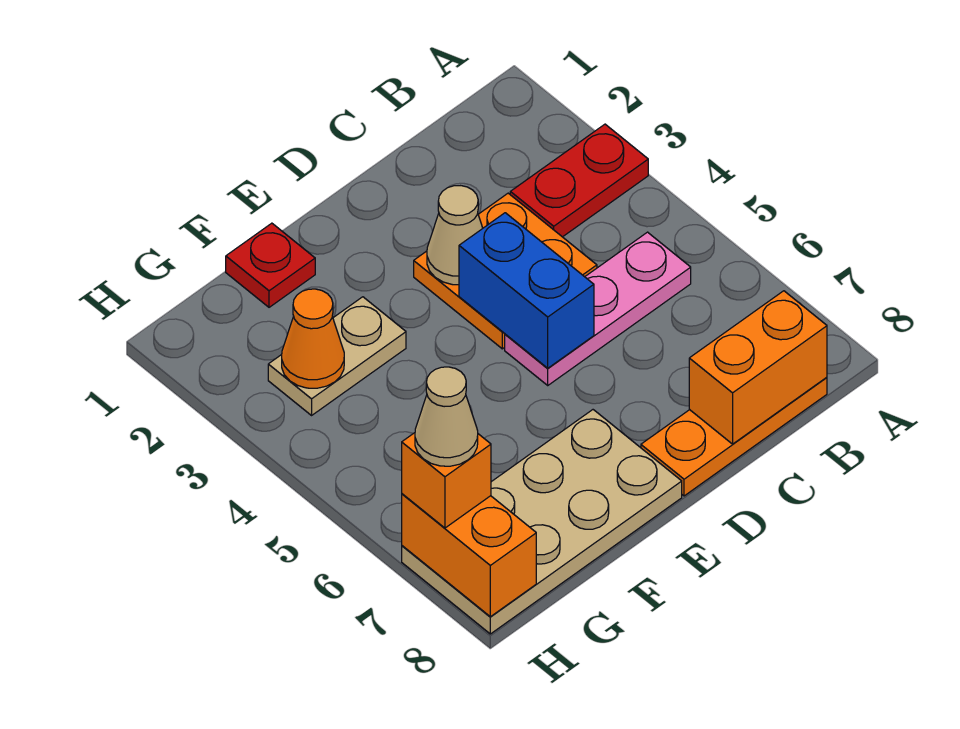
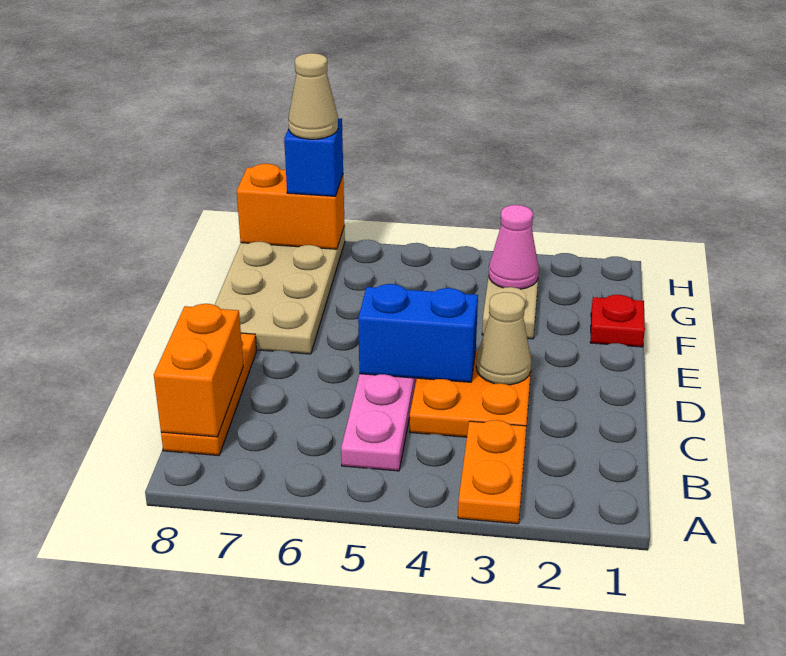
red plate A3:B3 level 1 -> orange plate A3:B3 level 1
orange cone G3 level 2 -> pink cone G3 level 2
orange brick H7 level 3 -> blue brick H7 level 3

